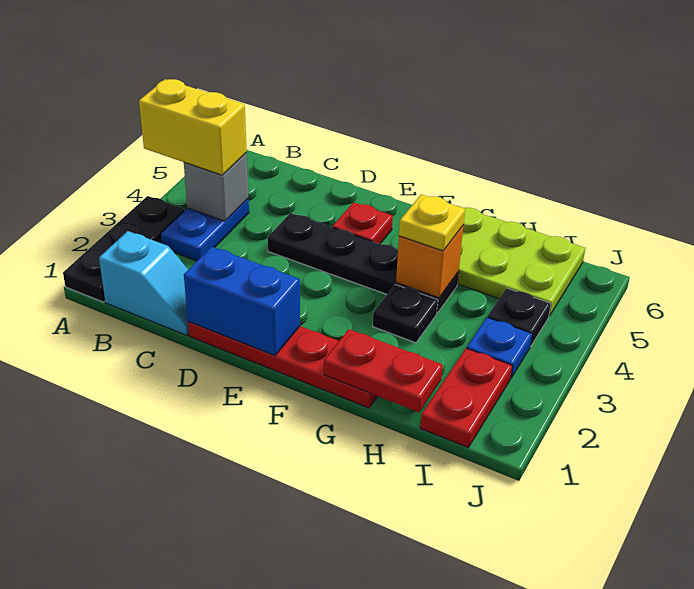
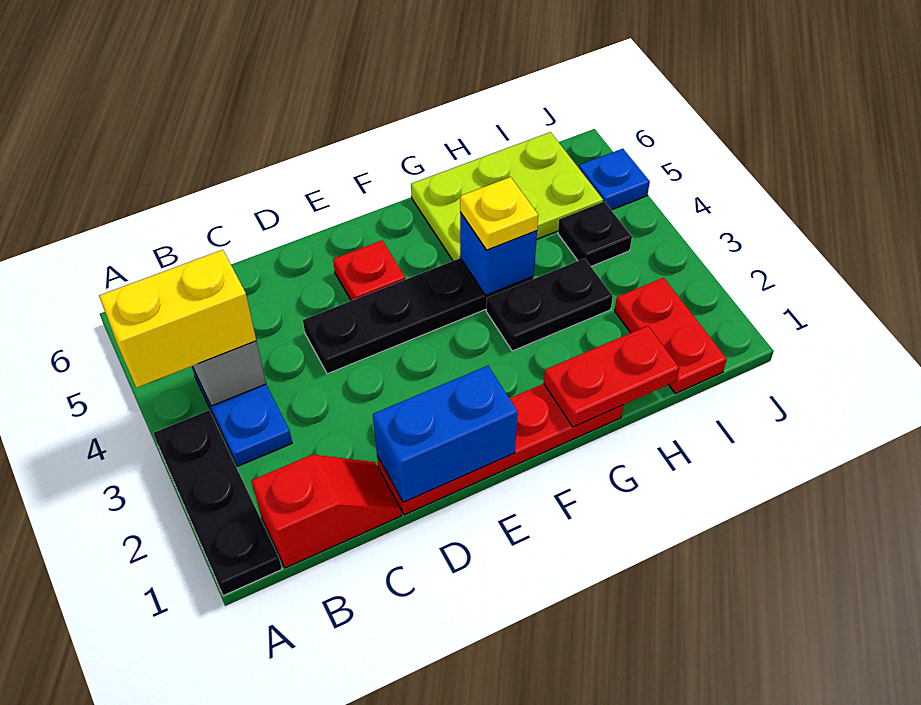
cyan slope B1:C1 level 1 top B -> red slope B1:C1 level 1 top B
black plate G3 level 1 -> black plate G3:H3 level 1
orange brick G4 level 2 -> blue brick G4 level 2
blue plate I3 level 1 -> blue plate J5 level 1

